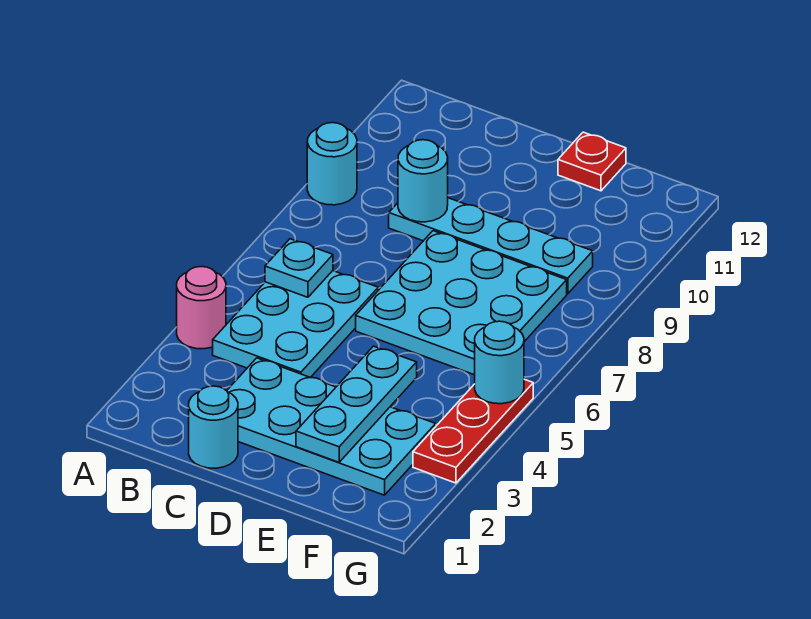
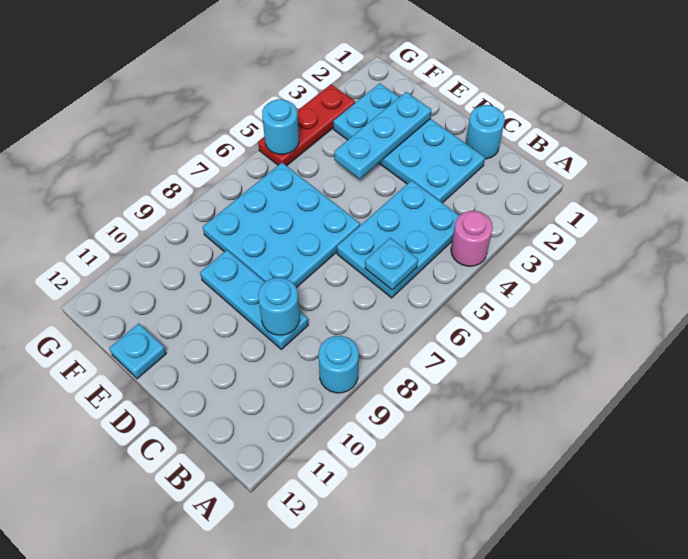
cyan plate C9:F9 level 1 -> cyan plate C9:E9 level 1
red plate E12 level 1 -> cyan plate E12 level 1

